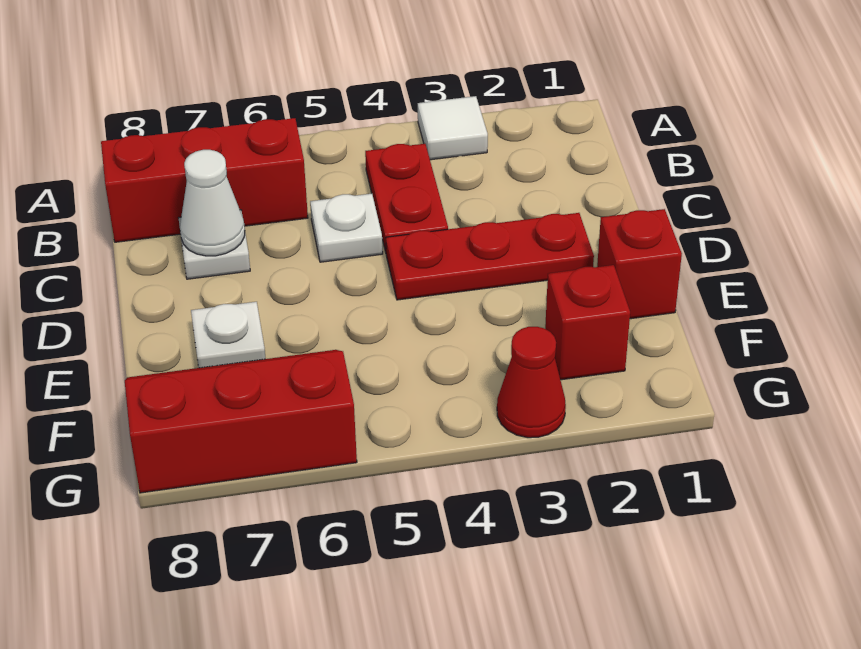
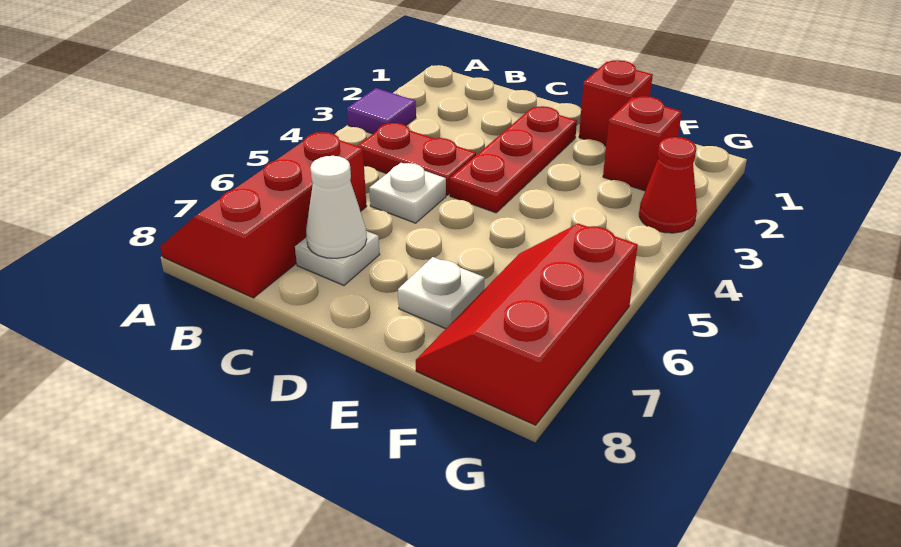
white tile A3 level 1 -> purple tile A3 level 1

